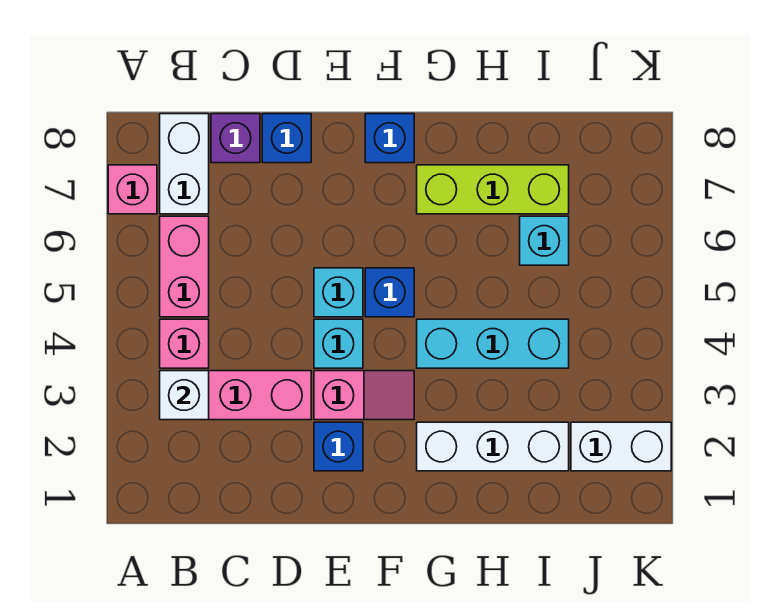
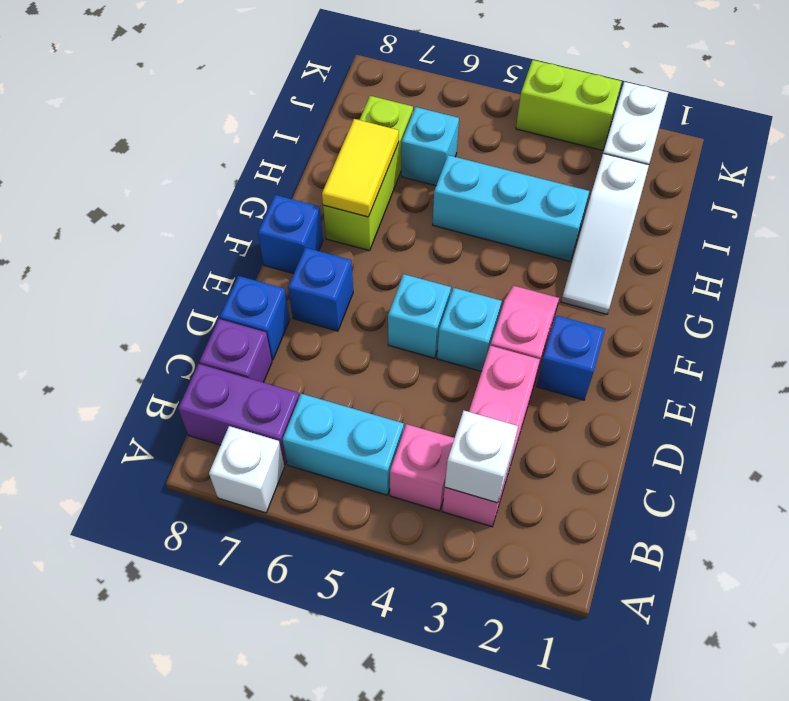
pink brick A7 level 1 -> white brick A7 level 1
pink brick B5:B6 level 1 -> cyan brick B5:B6 level 1
white brick B7:B8 level 1 -> purple brick B7:B8 level 1
blue brick F5 level 1 -> blue brick E7 level 1
white brick G2:I2 level 1 -> white slope G2:I2 level 1 top I
cyan brick G4:I4 level 1 -> cyan brick H3:H5 level 1
none -> yellow tile G7:H7 level 2
none -> lime brick K3:K4 level 1

